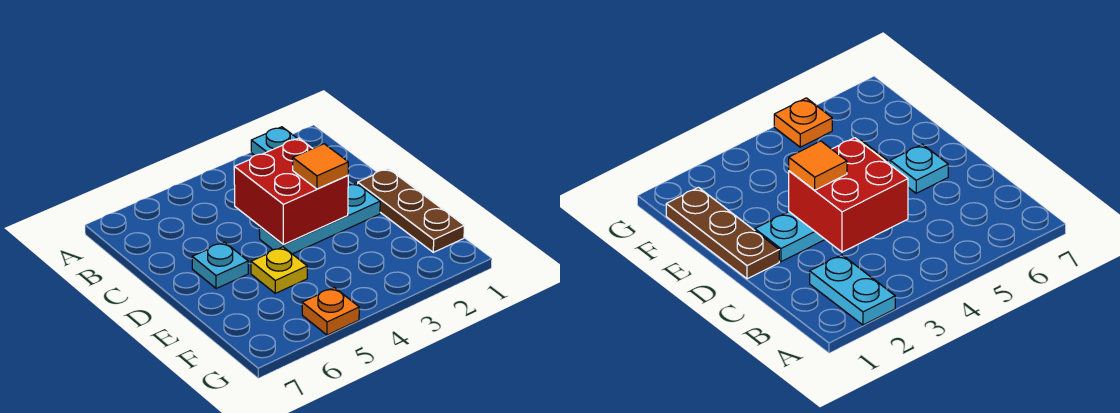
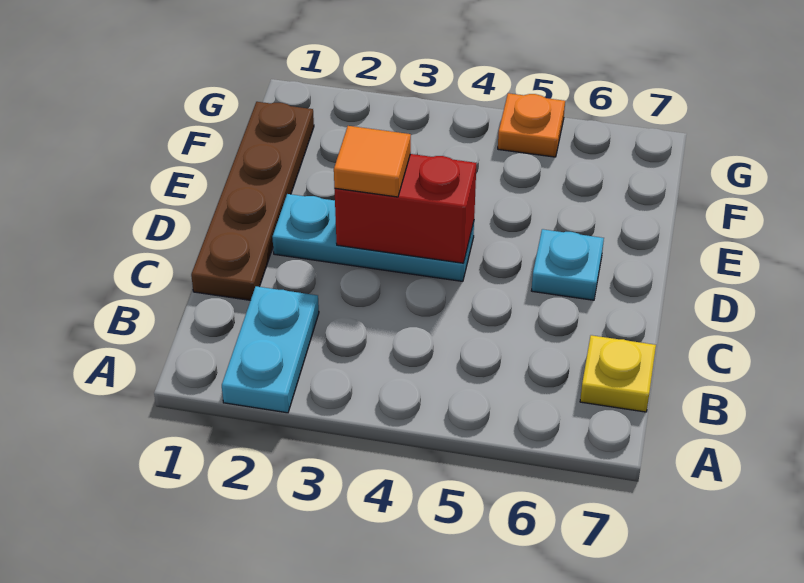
red brick C3:D4 level 2 -> red brick D3:D4 level 2
brown plate D1:F1 level 1 -> brown plate C1:F1 level 1
yellow plate E5 level 1 -> yellow plate B7 level 1

